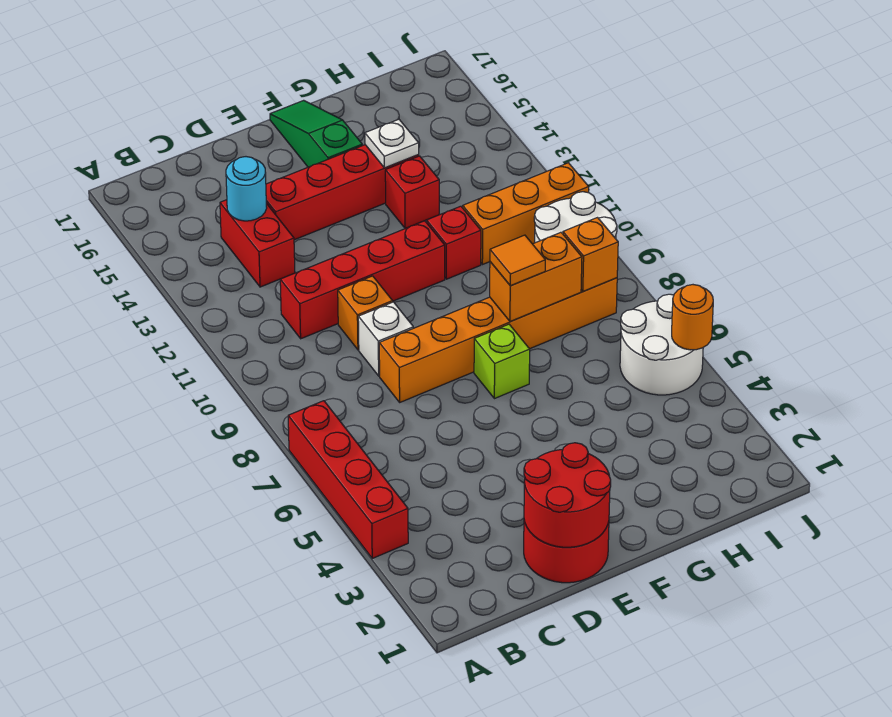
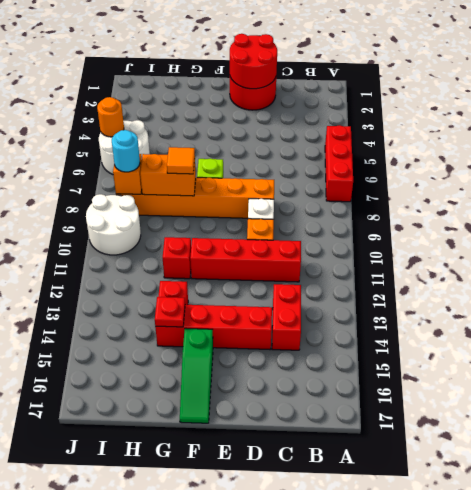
red brick A4:A7 level 1 -> red brick A5:A7 level 1
cyan round brick C14 level 2 -> cyan round brick I8 level 3
white plate G14 level 2 -> red plate G14 level 2
orange brick H11:J11 level 1 -> none

